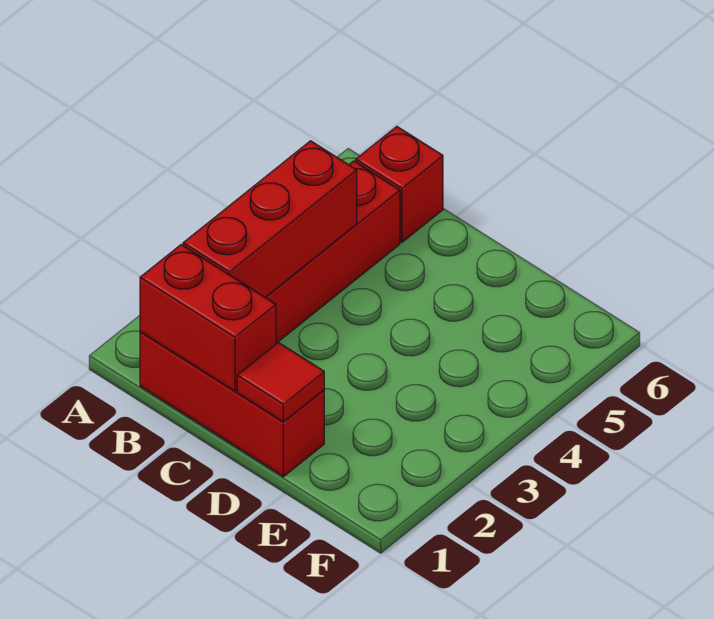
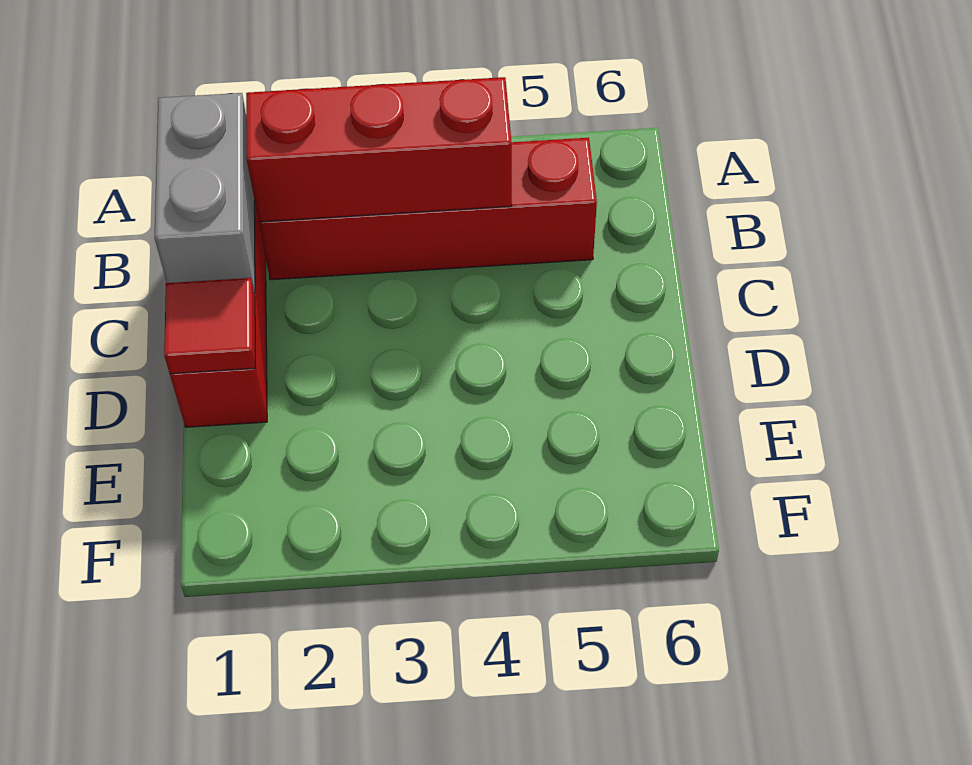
red brick B1:C1 level 2 -> grey brick B1:C1 level 2
red brick B6 level 1 -> none

